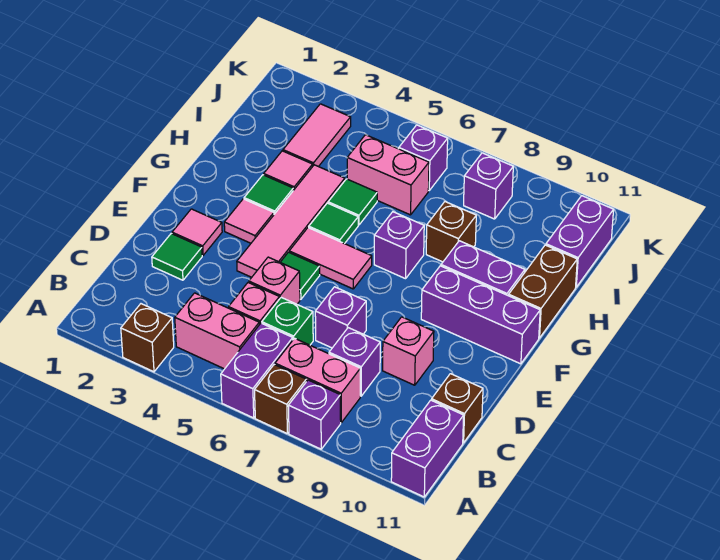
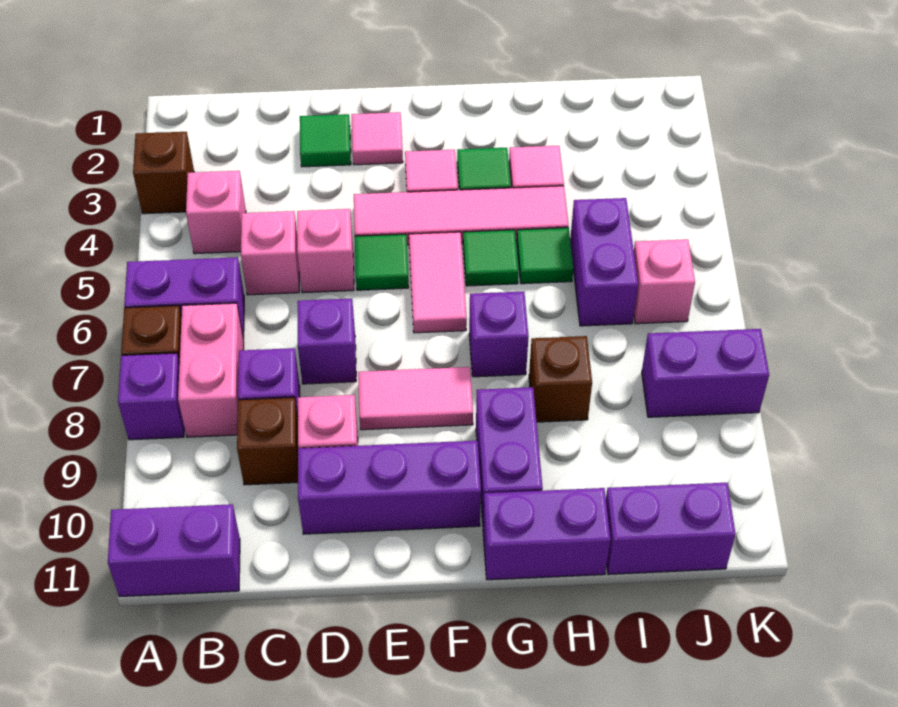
pink brick B4:B5 level 1 -> pink brick B4 level 1
green brick C6 level 1 -> none
brown brick C11 level 1 -> brown brick C9 level 1
purple brick F9:F11 level 1 -> purple brick D10:F10 level 1
brown brick G11:H11 level 1 -> purple brick G11:H11 level 1
pink tile I3:J3 level 1 -> pink tile E8:F8 level 1
pink brick I5:I6 level 1 -> purple brick I5:I6 level 1
purple brick J6 level 1 -> pink brick J6 level 1
purple brick J8 level 1 -> purple brick J8:K8 level 1

